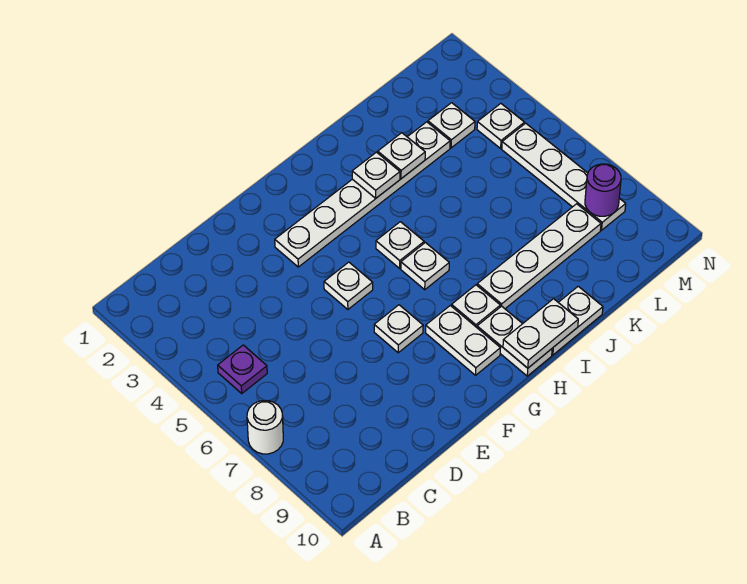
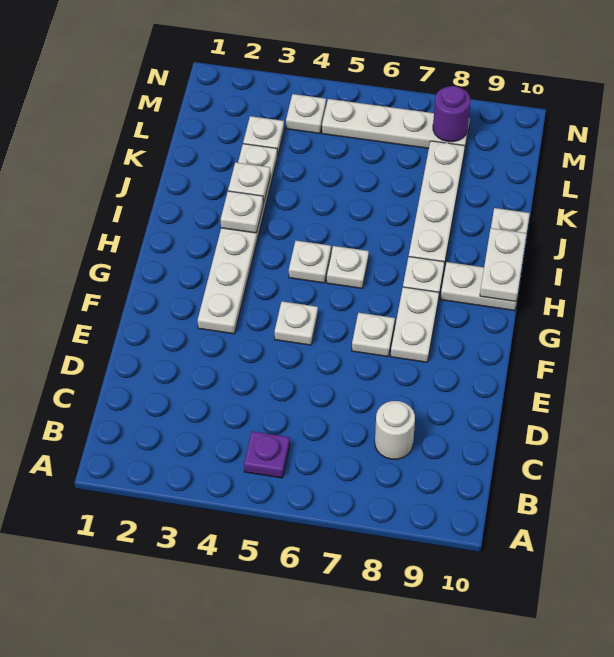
white round brick A7 level 1 -> white round brick C8 level 1
white plate G8:G9 level 1 -> white plate F8:G8 level 1

